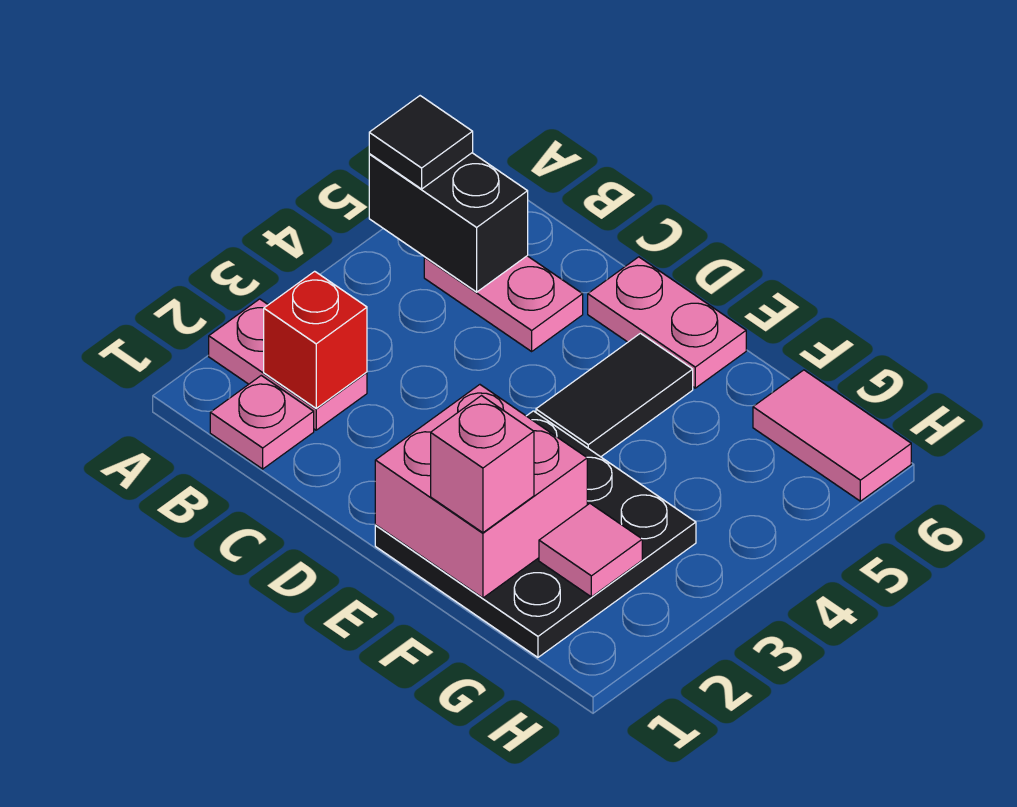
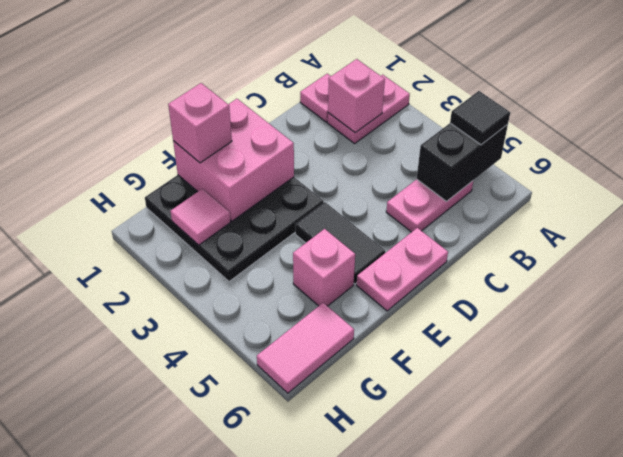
red brick B2 level 2 -> pink brick B2 level 2
none -> pink brick F5 level 1

